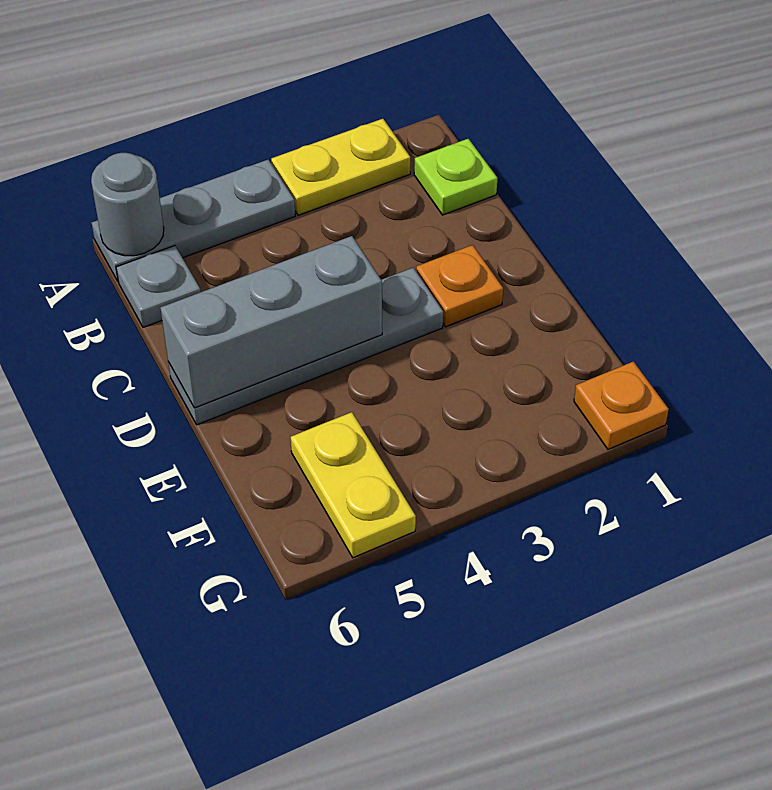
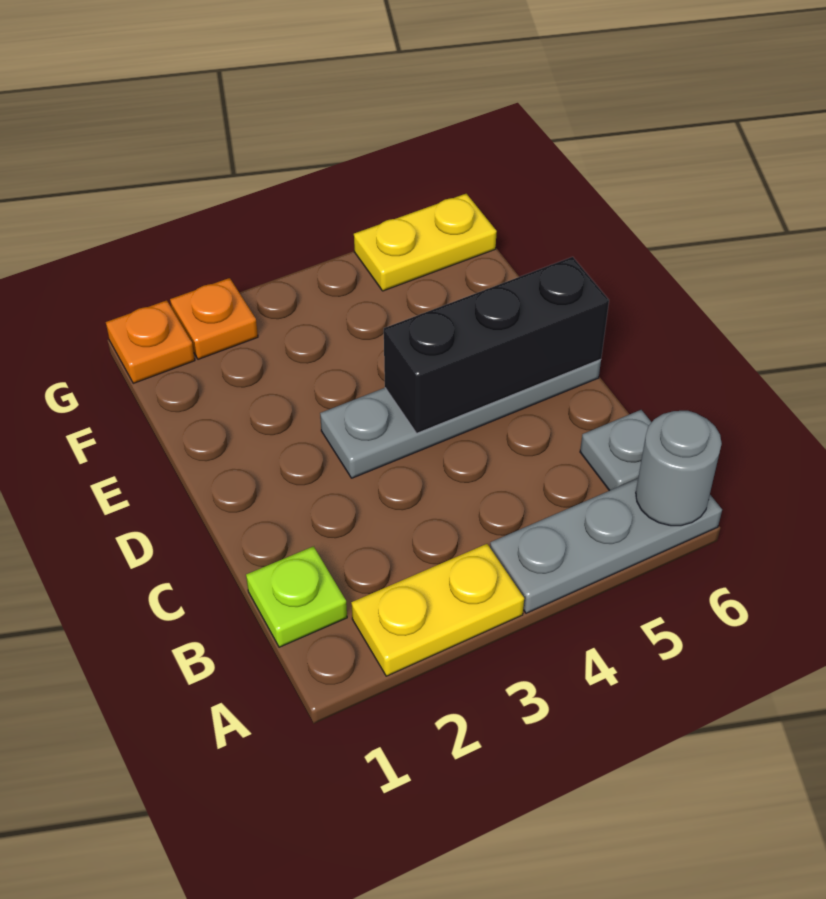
orange plate D2 level 1 -> orange plate G2 level 1
grey brick D4:D6 level 2 -> black brick D4:D6 level 2
yellow plate F5:G5 level 1 -> yellow plate G5:G6 level 1

